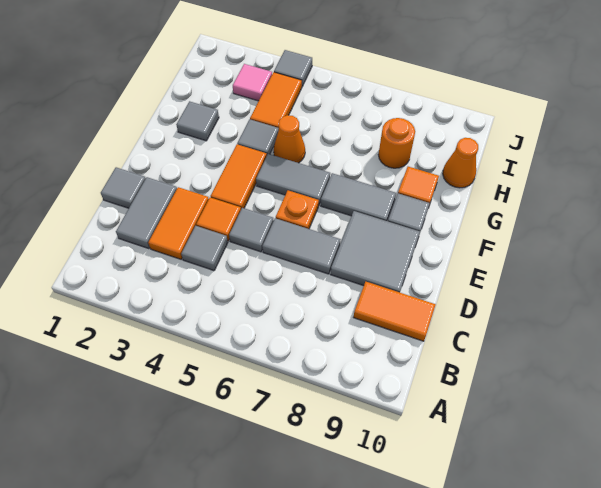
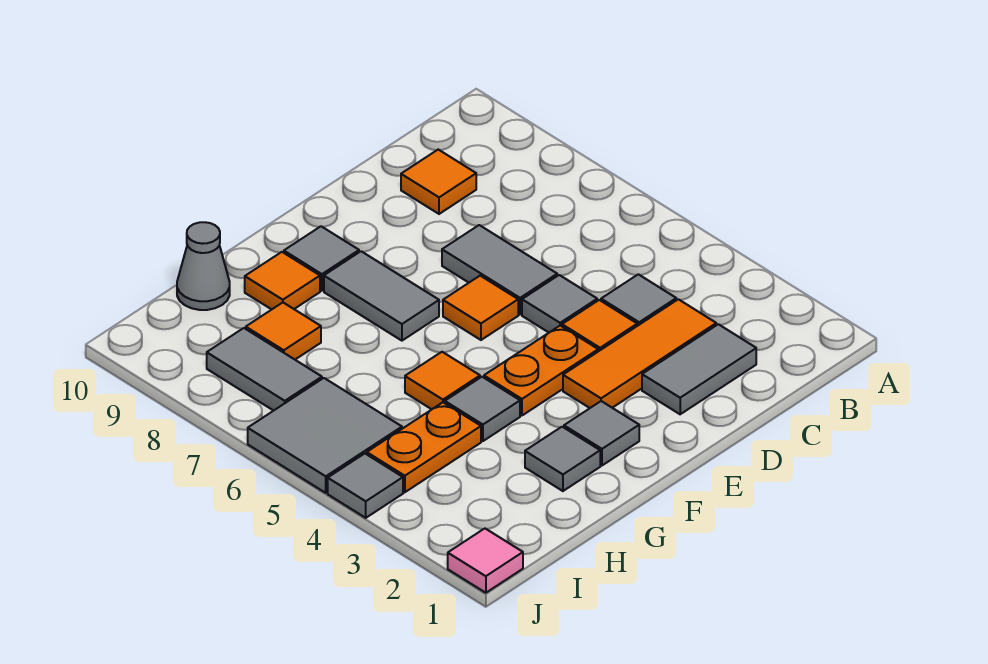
orange tile C3:D3 level 1 -> orange tile C3:E3 level 1
orange tile C9:C10 level 1 -> orange tile C9 level 1
grey tile D1 level 1 -> grey tile F2 level 1
grey tile D8:E9 level 1 -> grey tile I5:J6 level 1
orange tile E4:F4 level 1 -> orange plate E4:F4 level 1
orange plate E6 level 1 -> orange tile E6 level 1
grey tile F5:F6 level 1 -> grey tile I7:I8 level 1
orange cone G5 level 1 -> orange tile G5 level 1
orange tile H4:I4 level 1 -> orange plate H4:I4 level 1
orange round brick H8 level 1 -> orange tile H8 level 1
orange cone H10 level 1 -> grey cone H10 level 1
pink tile I3 level 1 -> pink tile J1 level 1

